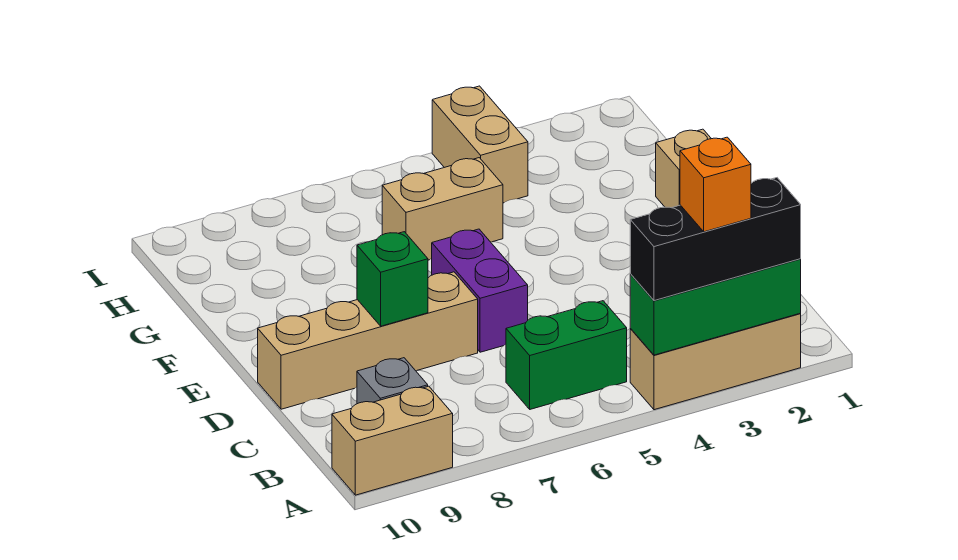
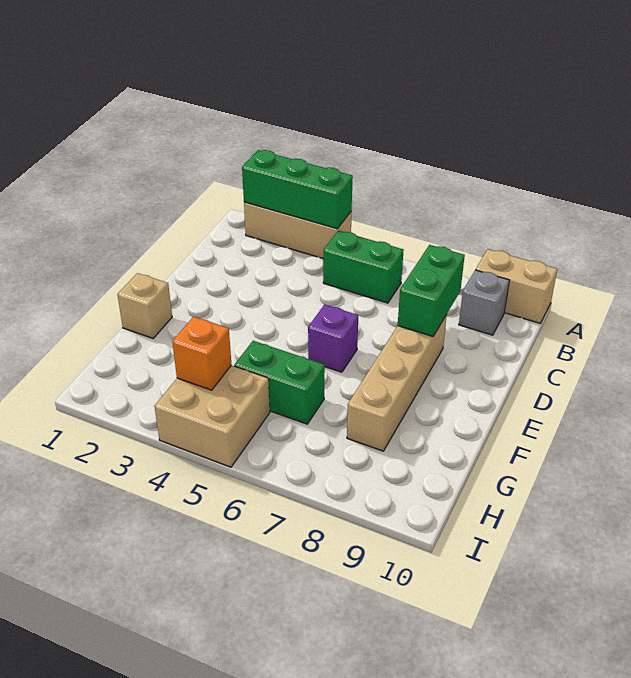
black brick A2:A4 level 3 -> none
orange brick A3 level 4 -> orange brick H4 level 2
purple brick D6:E6 level 1 -> purple brick E6 level 1
tan brick D7:D10 level 1 -> tan brick D8:G8 level 1
green brick D8 level 2 -> green brick C8:D8 level 2
tan brick G5:G6 level 1 -> green brick G5:G6 level 1
tan brick H4:I4 level 1 -> tan brick H4:I5 level 1

